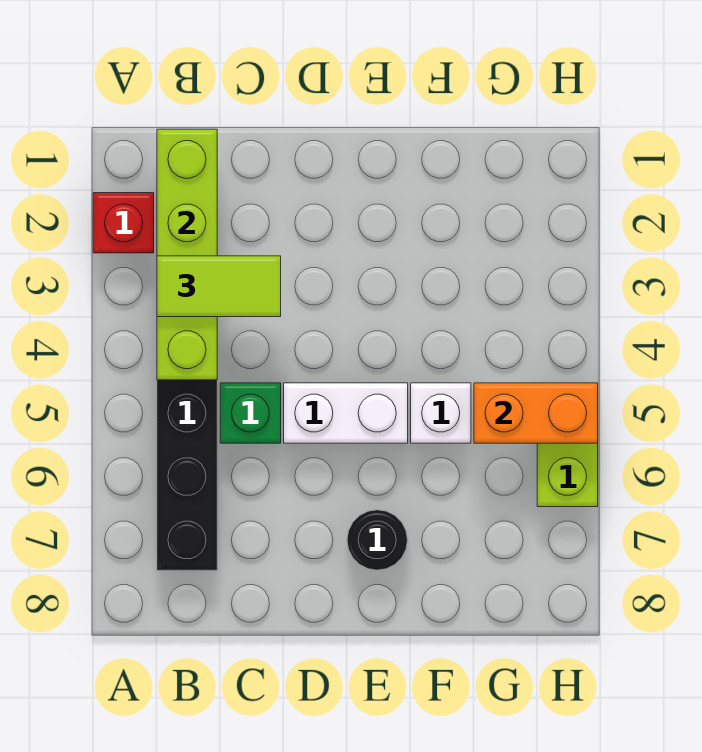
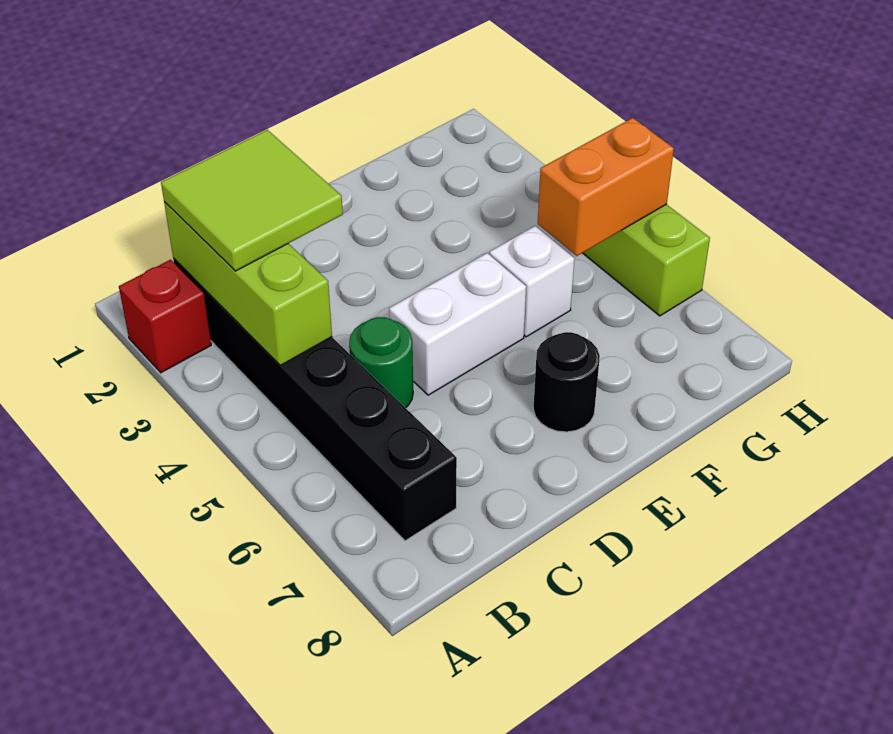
lime brick B1:B4 level 2 -> lime brick B2:B4 level 2
lime tile B3:C3 level 3 -> lime tile B2:C3 level 3
green brick C5 level 1 -> green round brick C5 level 1

